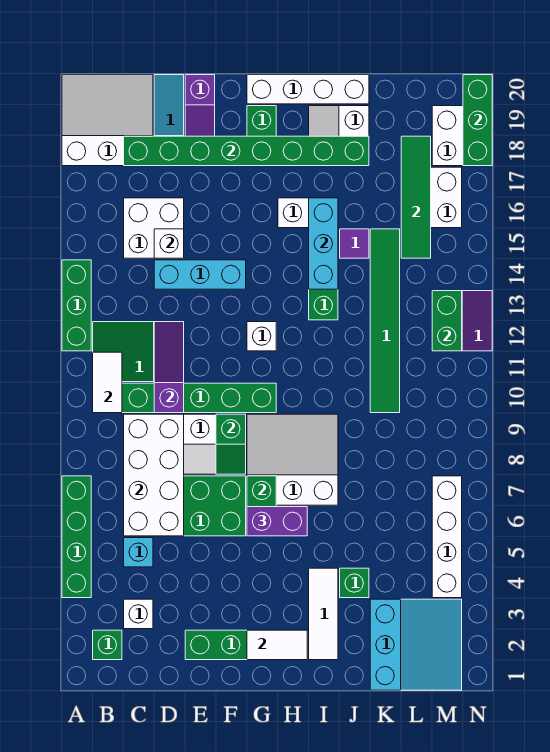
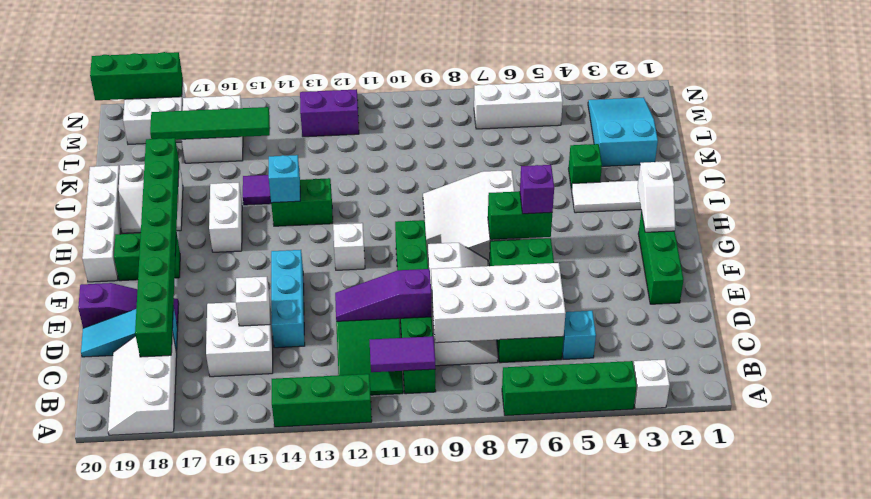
white slope A18:C20 level 1 top 18 -> white slope A18:C19 level 1 top 18
green brick B2 level 1 -> none
white tile B10:B11 level 2 -> purple tile B10:B11 level 2
white brick C3 level 1 -> white brick A3 level 1
green slope F8:F9 level 2 top 9 -> none
white tile G2:H2 level 2 -> white slope G2:H2 level 2 top H
purple brick G6:H6 level 3 -> purple brick G6 level 3
cyan brick I14:I16 level 2 -> cyan brick I14 level 2
cyan slope K1:M3 level 1 top K -> cyan slope K2:M3 level 1 top K
green tile K10:K15 level 1 -> none
white brick M4:M7 level 1 -> white brick M5:M7 level 1
green brick M12:M13 level 2 -> none

